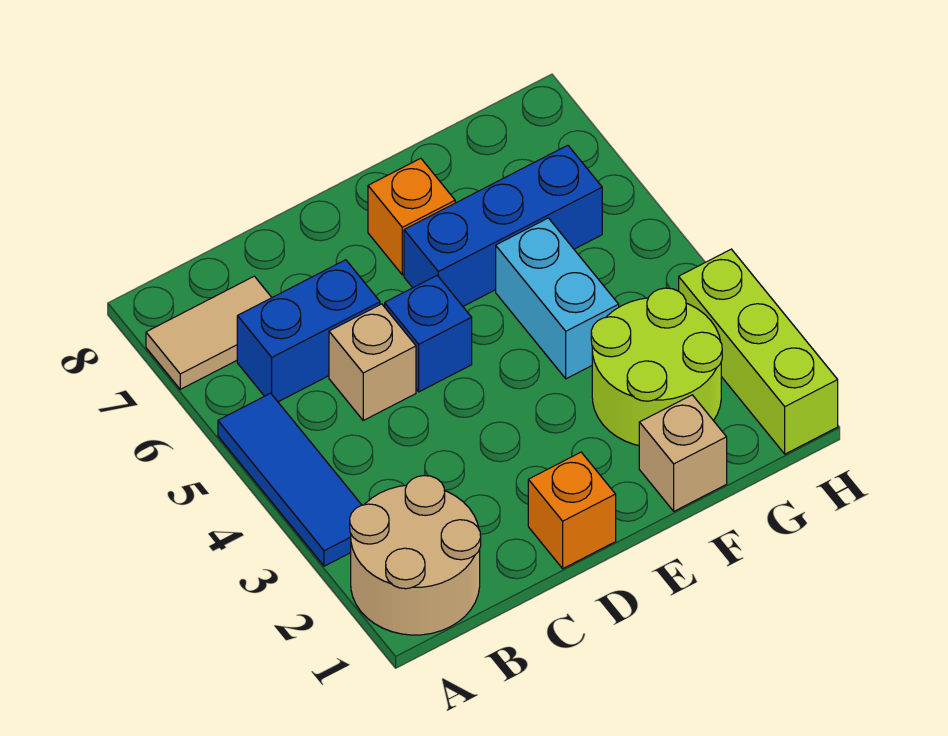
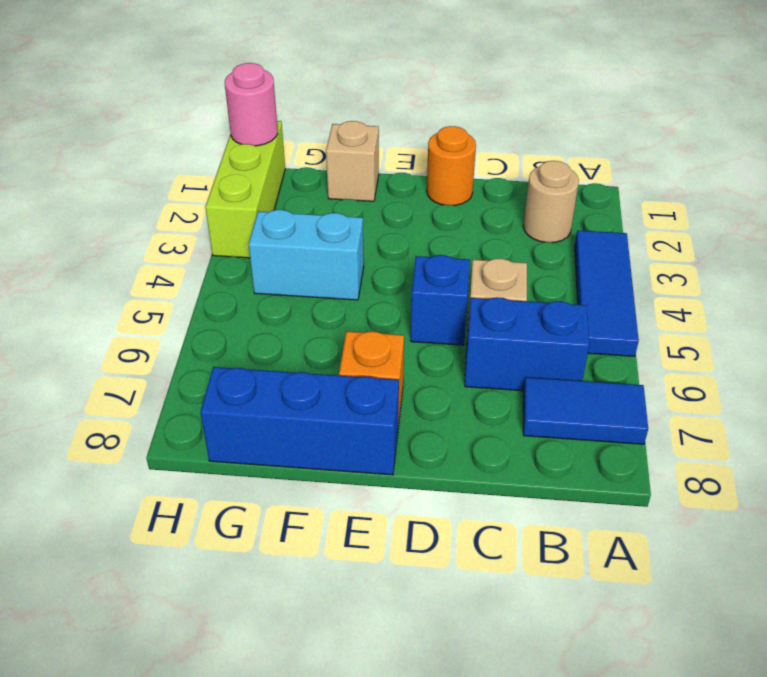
tan round brick A1:B2 level 1 -> tan round brick B2 level 1
tan tile A7:B7 level 1 -> blue tile A7:B7 level 1
orange brick D1 level 1 -> orange round brick D1 level 1
blue brick E6:G6 level 1 -> blue brick E8:G8 level 1
lime round brick F2:G3 level 1 -> none
cyan brick F4:F5 level 1 -> cyan brick F4:G4 level 1
none -> pink round brick H1 level 2

